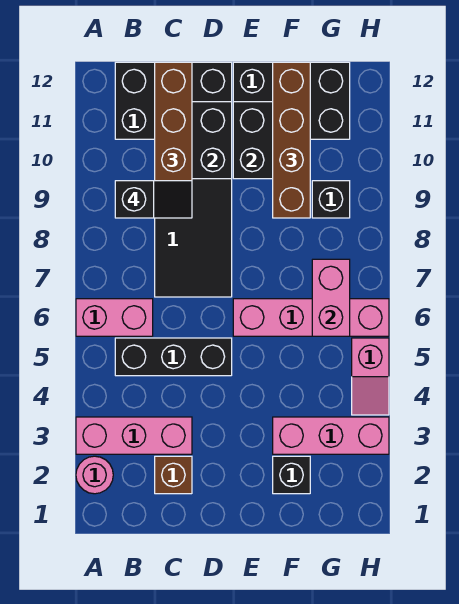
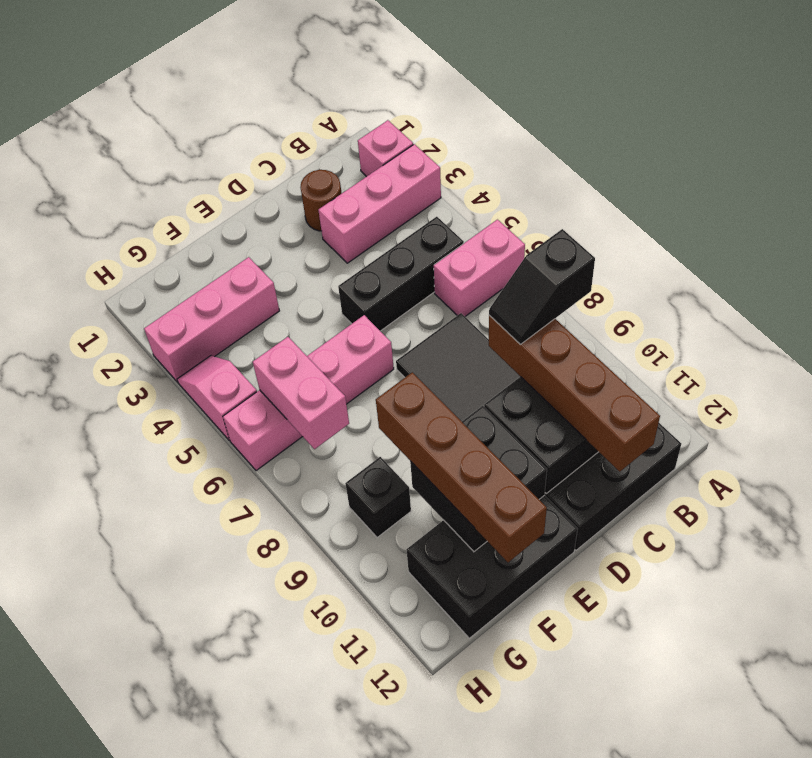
pink round brick A2 level 1 -> pink brick A2 level 1
brown brick C2 level 1 -> brown round brick C2 level 1
black brick F2 level 1 -> none

